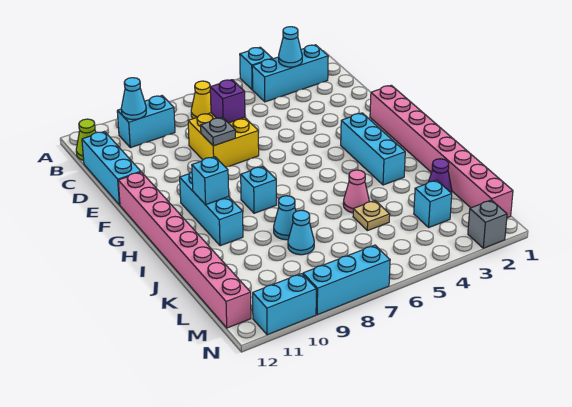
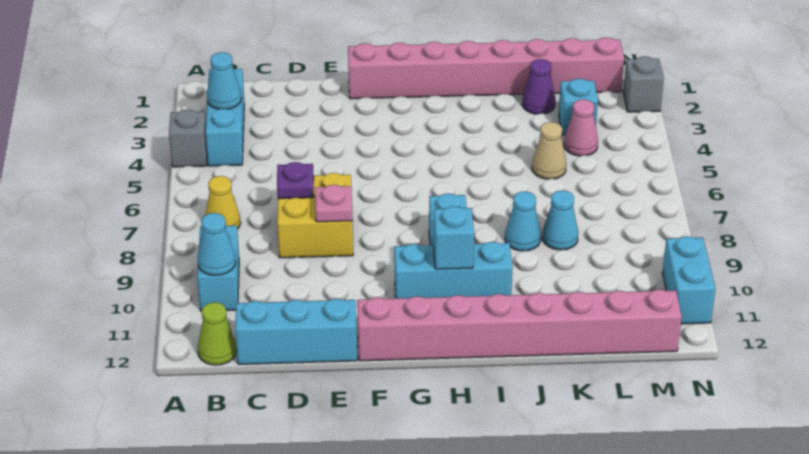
cyan brick A4 level 1 -> grey brick A4 level 1
purple brick D7 level 2 -> purple plate D7 level 2
grey plate E8 level 2 -> pink plate E8 level 2
cyan brick G3:I3 level 1 -> none
pink cone J5 level 1 -> pink cone L4 level 1
tan plate K5 level 1 -> tan cone K5 level 1
cyan brick N7:N9 level 1 -> none

